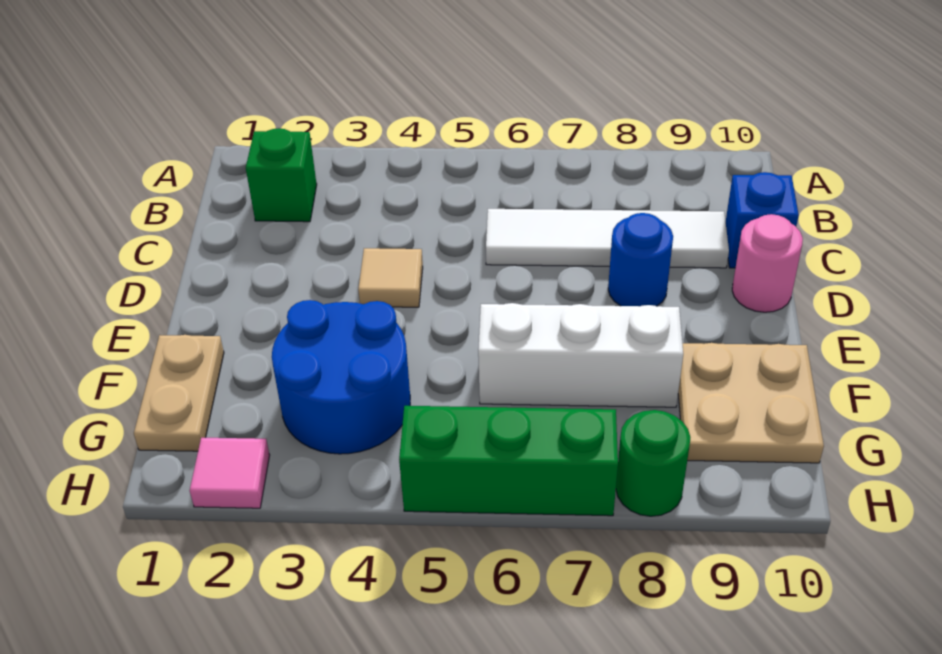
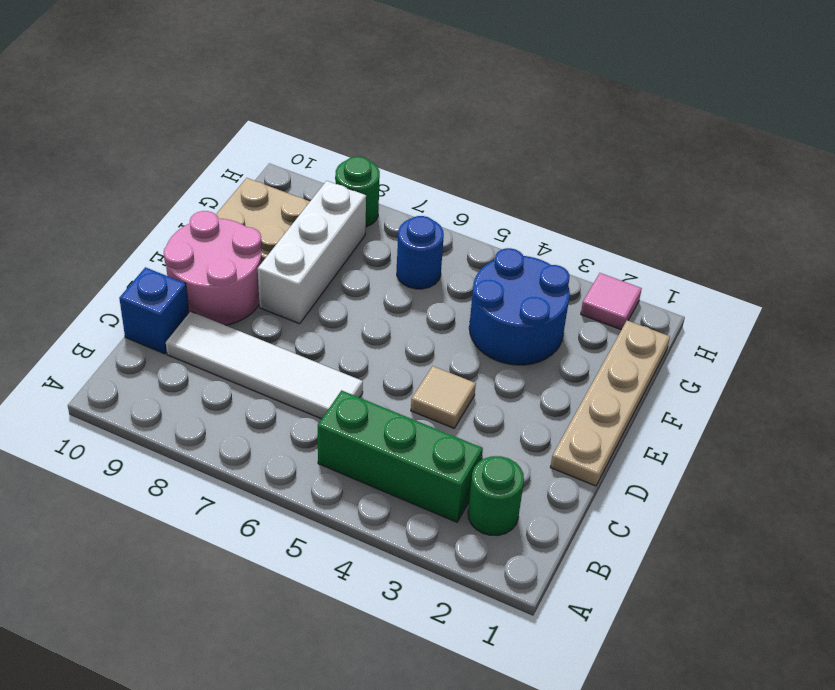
green brick B2 level 1 -> green round brick B2 level 1
blue round brick D8 level 1 -> blue round brick G6 level 1
pink round brick D10 level 1 -> pink round brick D9:E10 level 1
tan plate F1:G1 level 1 -> tan plate D1:G1 level 1
white brick F6:F8 level 1 -> white brick E8:G8 level 1
green brick H5:H7 level 1 -> green brick B3:B5 level 1

